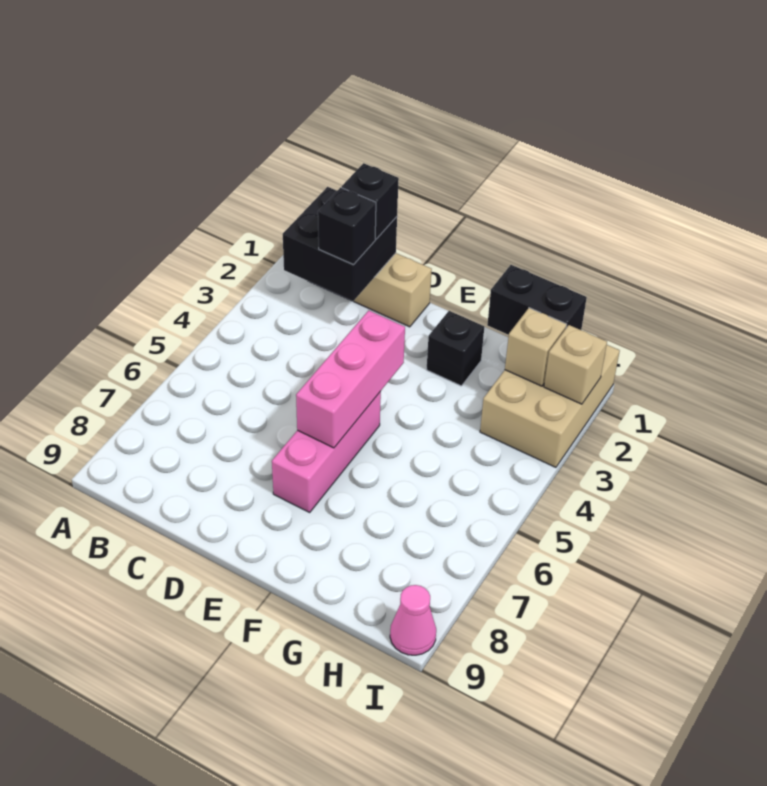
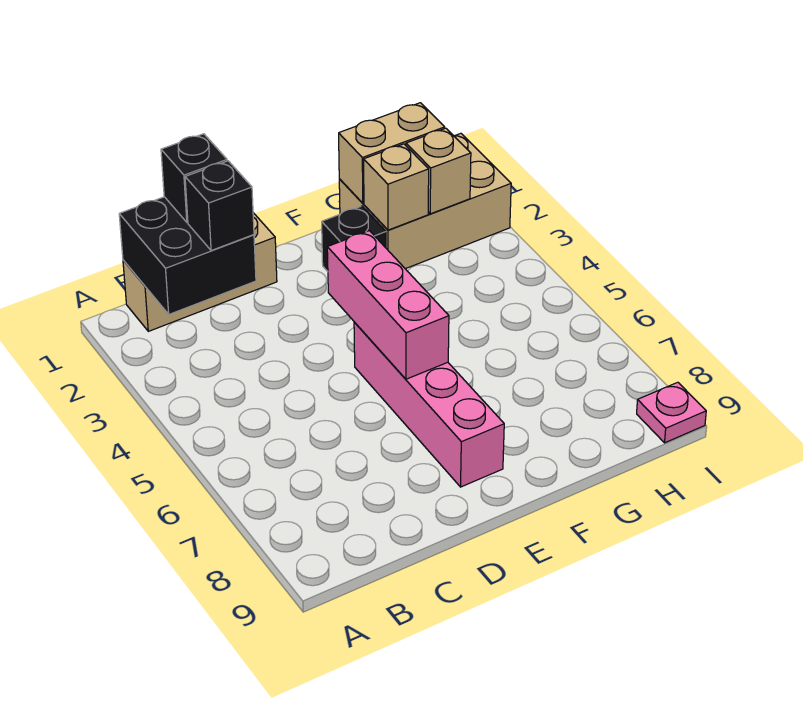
pink brick E5:E7 level 1 -> pink brick E5:E8 level 1
black brick G1:H1 level 2 -> tan brick G1:H1 level 2
tan brick H1:I3 level 1 -> tan brick G1:I2 level 1
tan brick I2 level 2 -> tan brick G2 level 2
pink cone I9 level 1 -> pink plate I9 level 1

